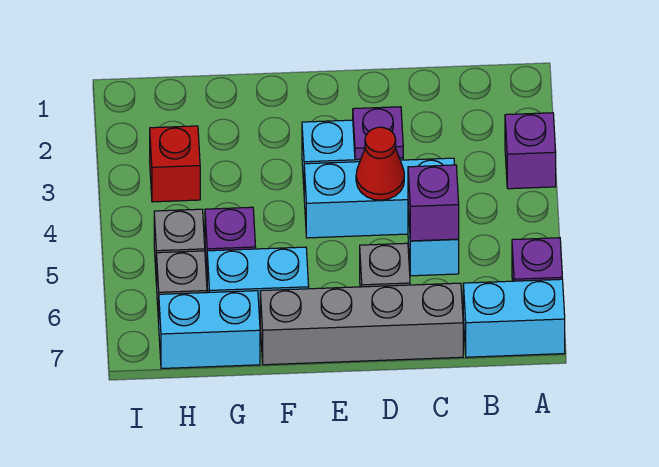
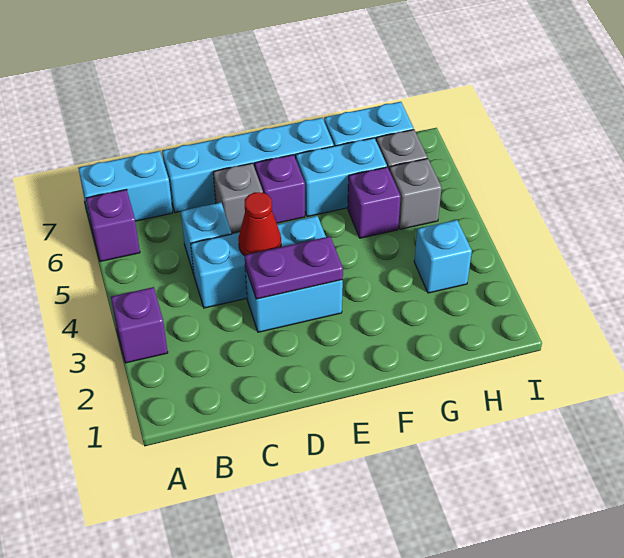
purple brick C5 level 2 -> purple brick E6 level 1
grey brick C7:F7 level 1 -> cyan brick C7:F7 level 1
purple plate D3 level 2 -> purple plate D3:E3 level 2
red brick H3 level 1 -> cyan brick H3 level 1

